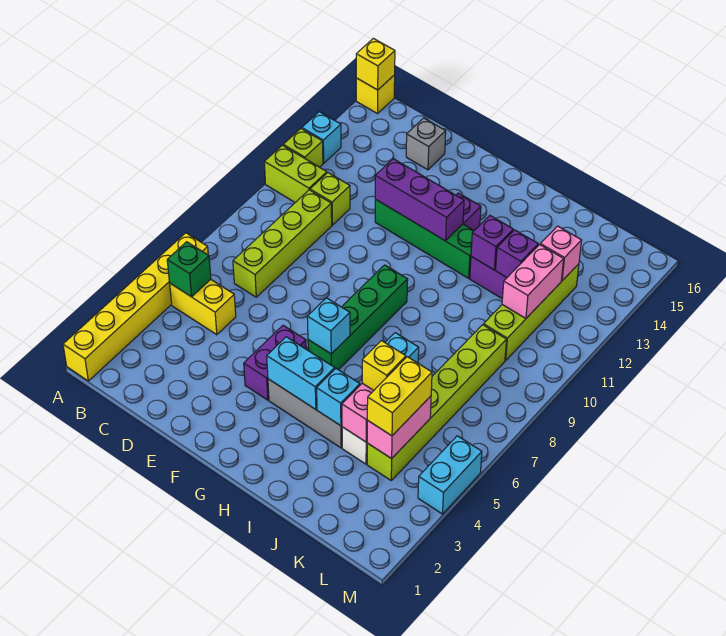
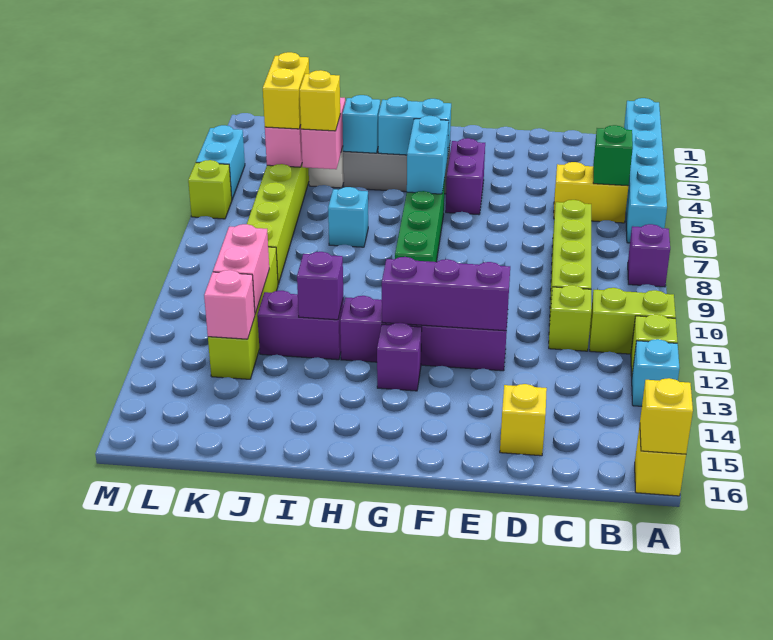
yellow brick A1:A6 level 1 -> cyan brick A1:A6 level 1
grey brick D15 level 1 -> yellow brick D15 level 1
green brick E12:H12 level 1 -> purple brick E12:H12 level 1
cyan brick G6 level 2 -> cyan brick G5:G6 level 2
purple brick J12 level 2 -> purple brick A8 level 1
none -> lime brick M6 level 1

